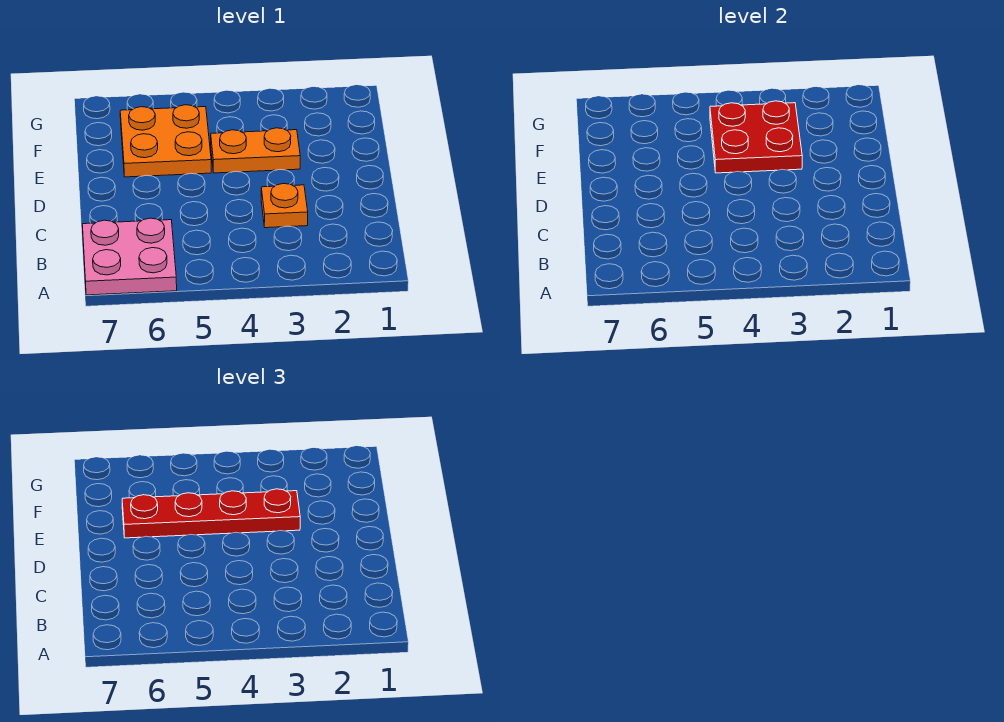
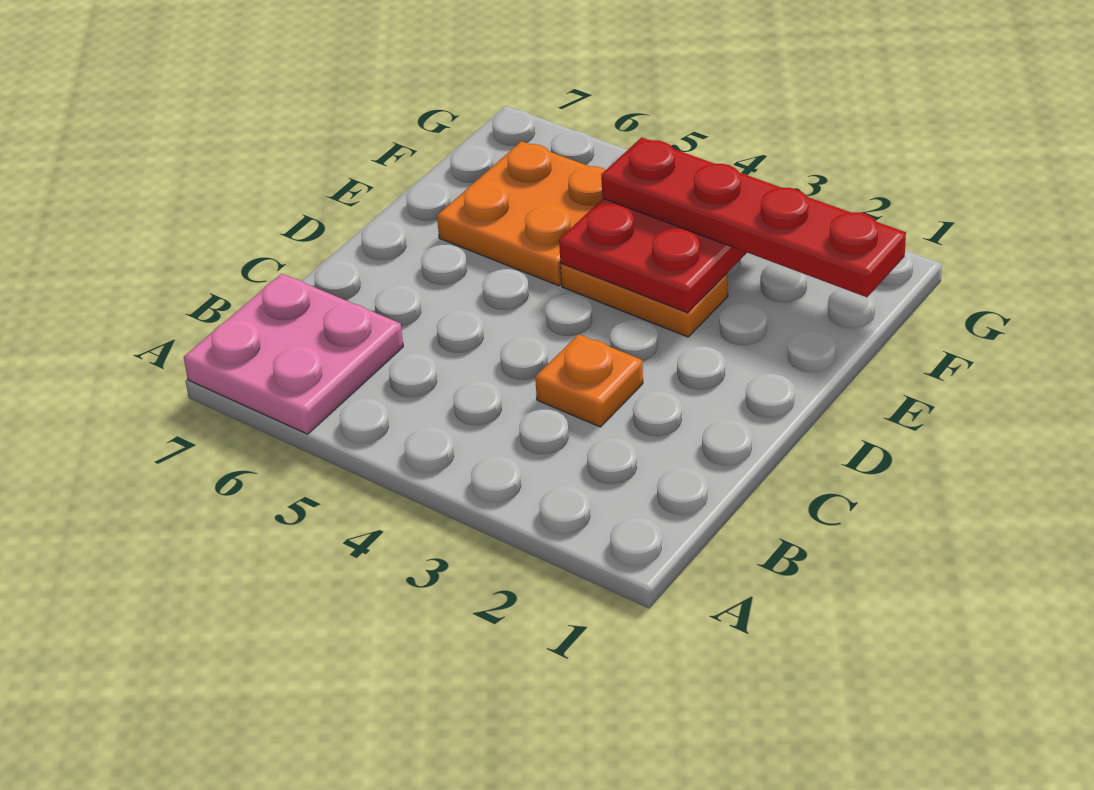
red plate E3:E6 level 3 -> red plate F1:F4 level 3

